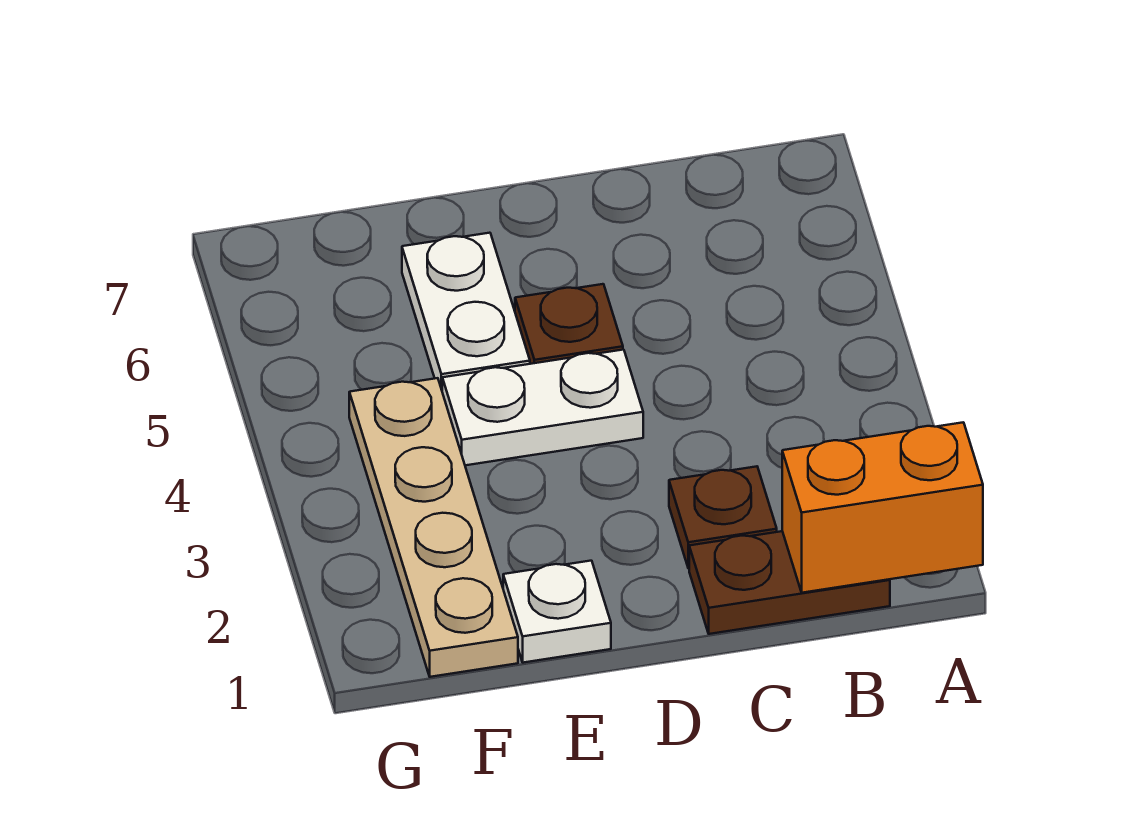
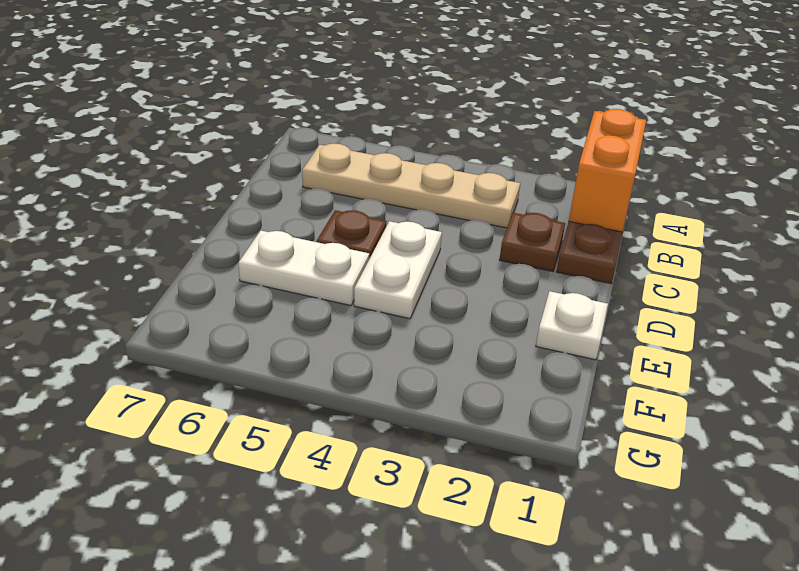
tan plate F1:F4 level 1 -> tan plate B3:B6 level 1

